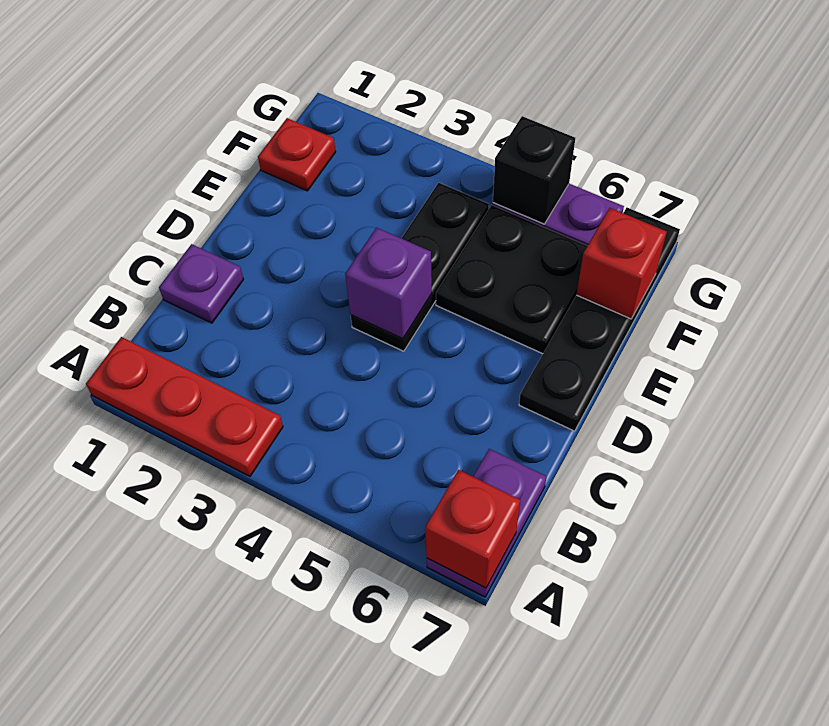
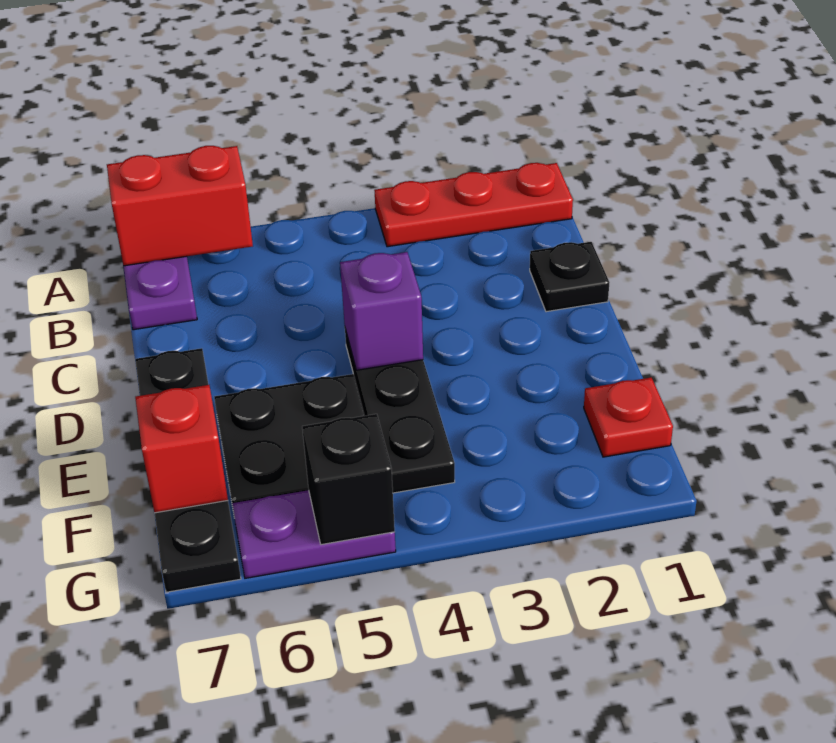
red brick A7 level 2 -> red brick A6:A7 level 2
purple plate C1 level 1 -> black plate C1 level 1

